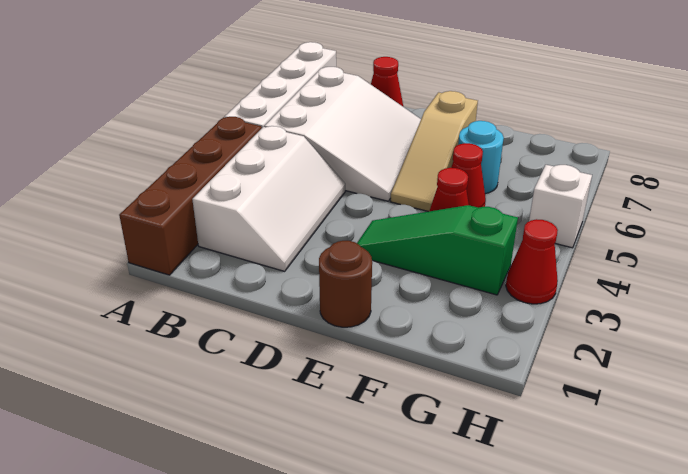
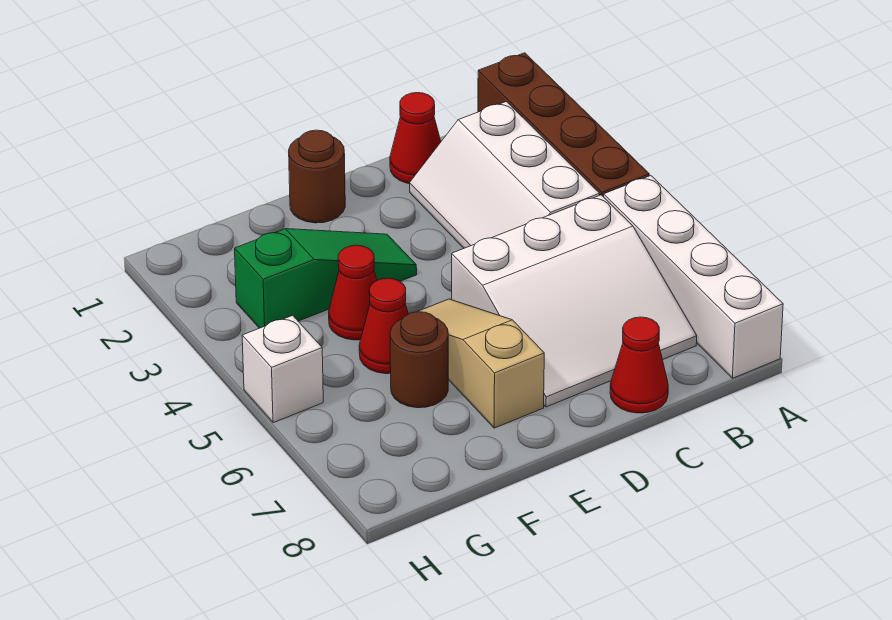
white slope B5:D7 level 1 top B -> white slope B5:D7 level 1 top 5
cyan round brick F6 level 1 -> brown round brick F6 level 1
red cone H3 level 1 -> red cone C1 level 1

